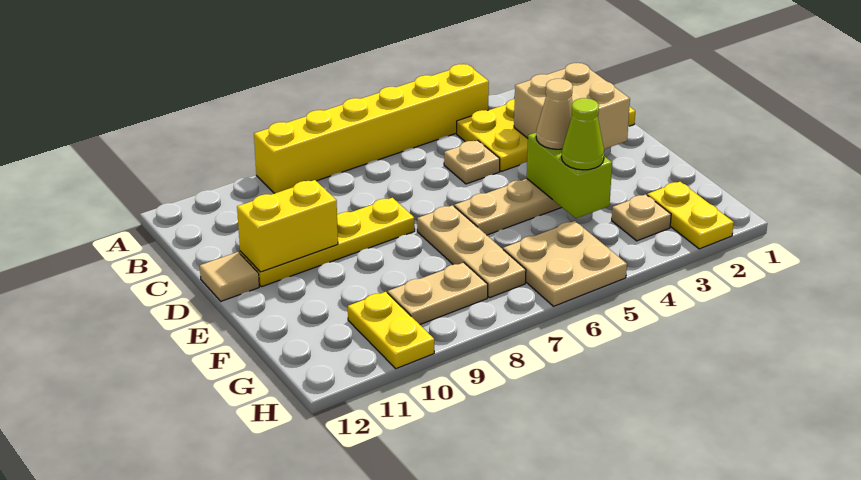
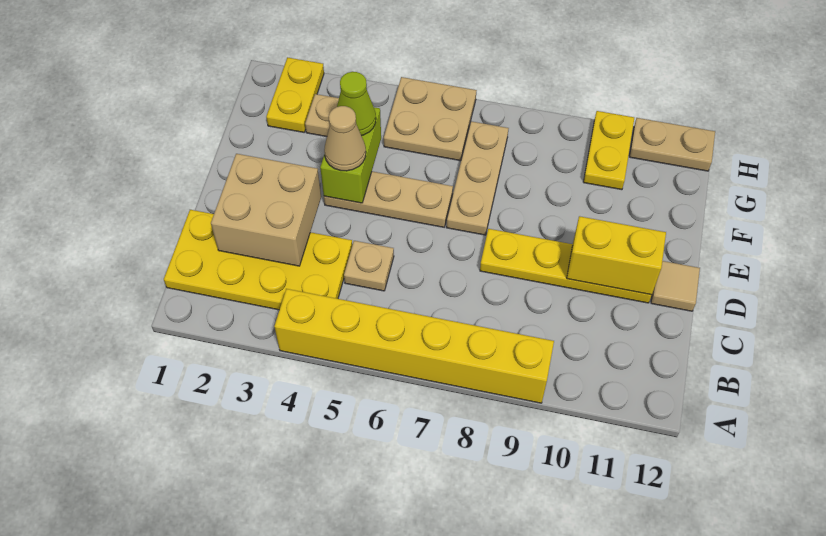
tan plate G8:G9 level 1 -> tan plate H11:H12 level 1

